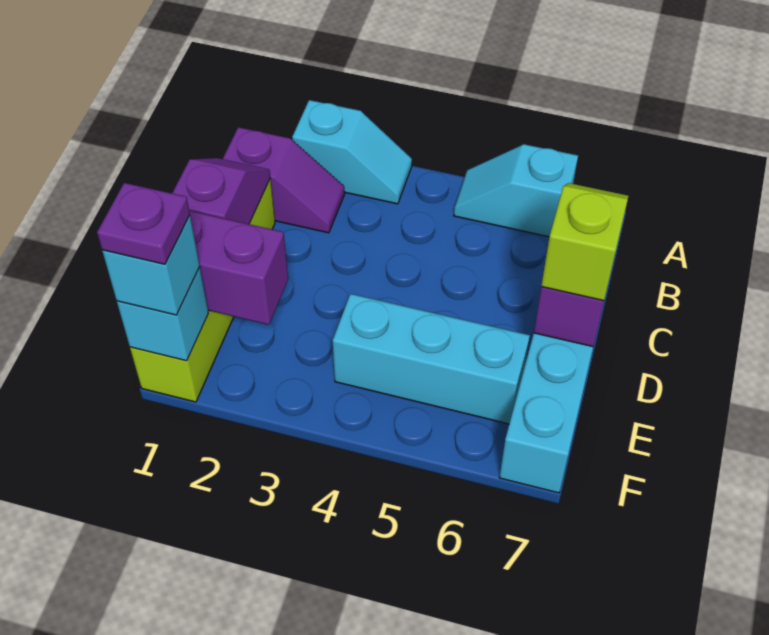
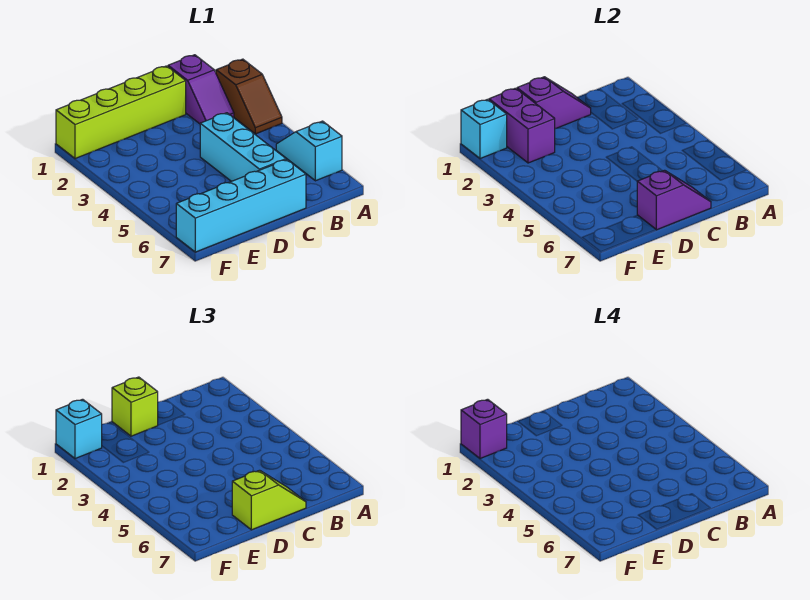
cyan slope A2:A3 level 1 top 2 -> brown slope A2:A3 level 1 top 2
none -> lime brick D1 level 3
cyan brick E4:E6 level 1 -> cyan brick C4:C6 level 1
purple plate F1 level 4 -> purple brick F1 level 4

